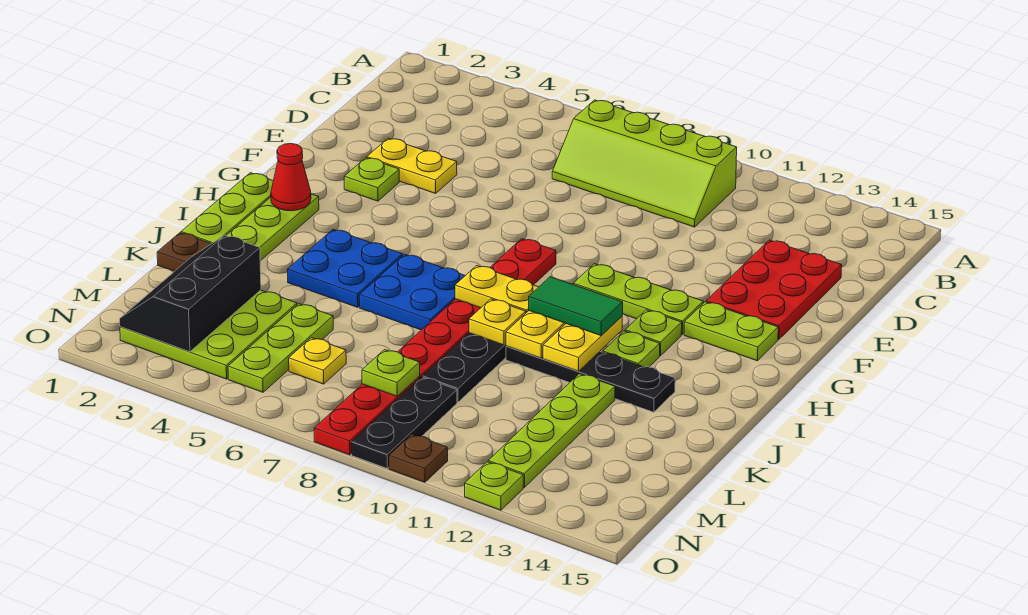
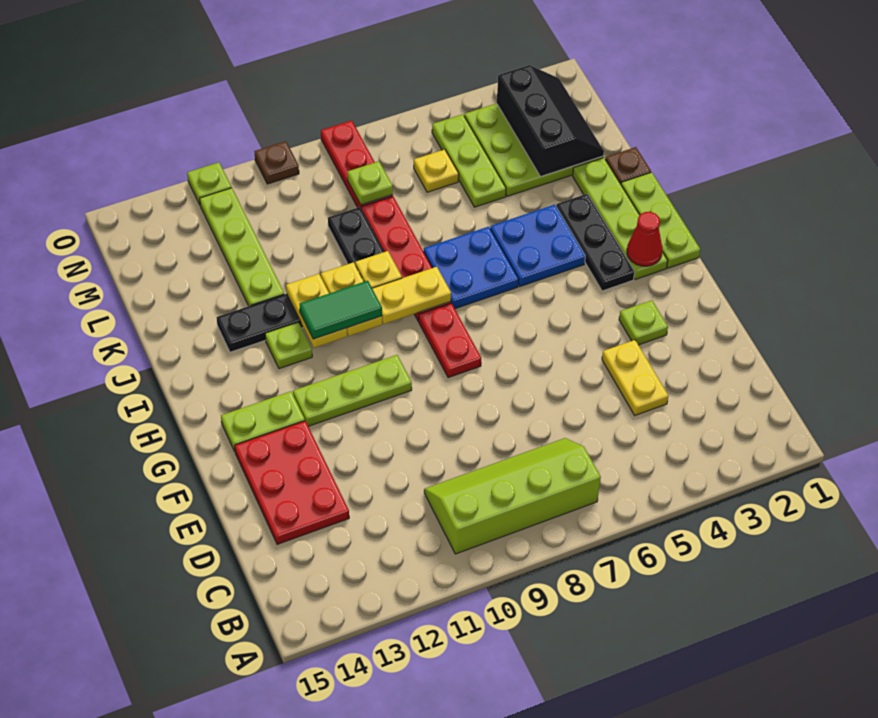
yellow plate E3:E4 level 1 -> yellow plate D4:E4 level 1
lime plate H12 level 1 -> none
black plate M9:O9 level 1 -> black plate H3:J3 level 1

